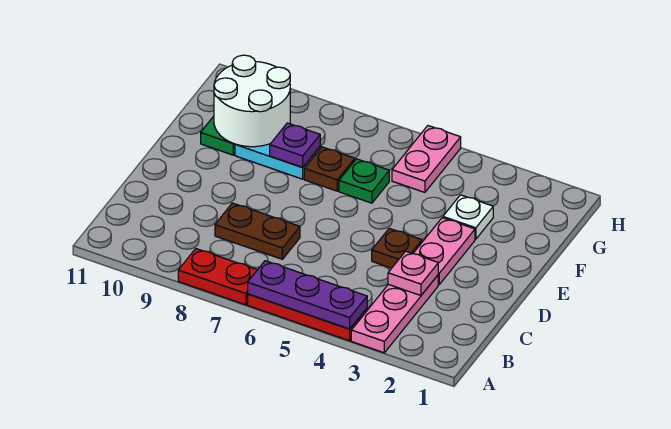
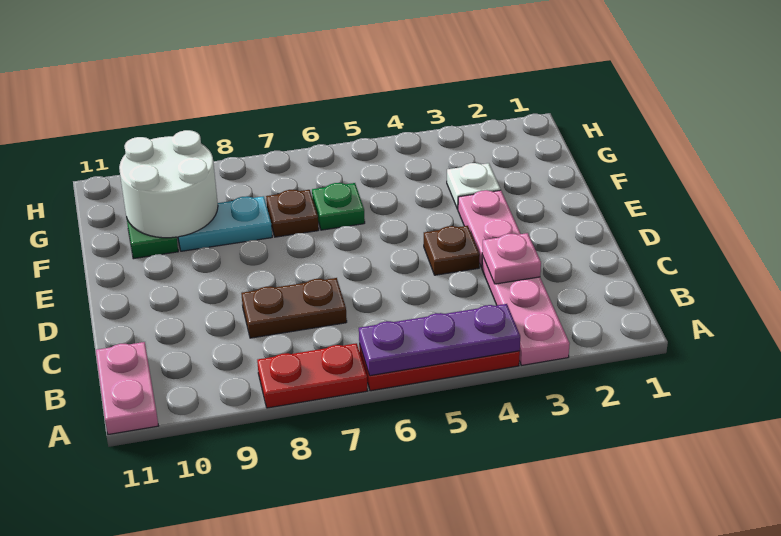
purple plate F8 level 2 -> none
pink plate G5:H5 level 1 -> pink plate A11:B11 level 1

